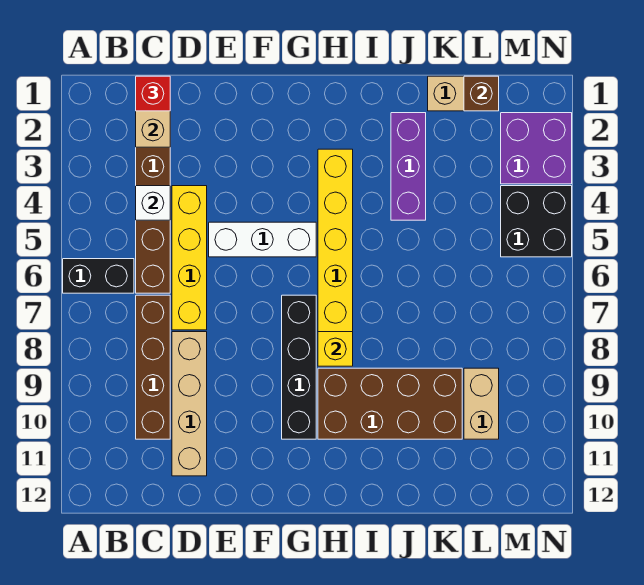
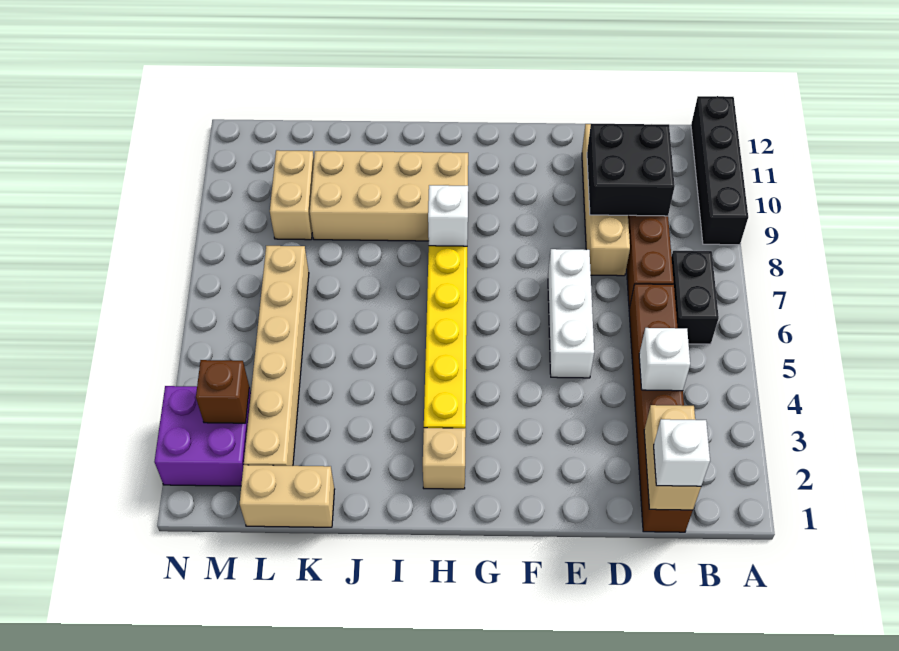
black brick A6:B6 level 1 -> black brick B6:B7 level 1
red brick C1 level 3 -> white brick C1 level 3
yellow brick D4:D7 level 1 -> none
white brick E5:G5 level 1 -> white brick E5:E7 level 1
black brick G7:G10 level 1 -> black brick A9:A12 level 1
none -> tan brick H2 level 1
yellow brick H8 level 2 -> white brick H8 level 2
brown brick H9:K10 level 1 -> tan brick H9:K10 level 1
purple brick J2:J4 level 1 -> none
brown brick L1 level 2 -> brown brick M3 level 2
none -> tan brick L2:L7 level 1
black brick M4:N5 level 1 -> black brick C9:D10 level 2

